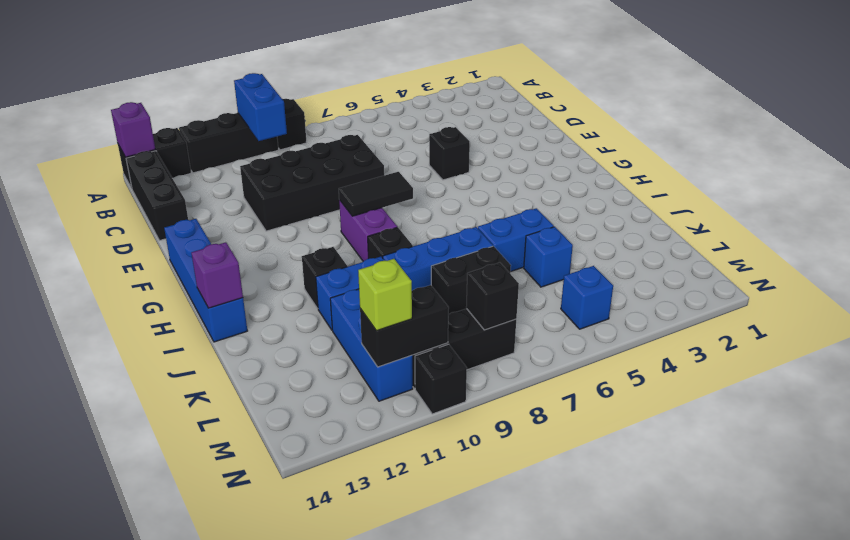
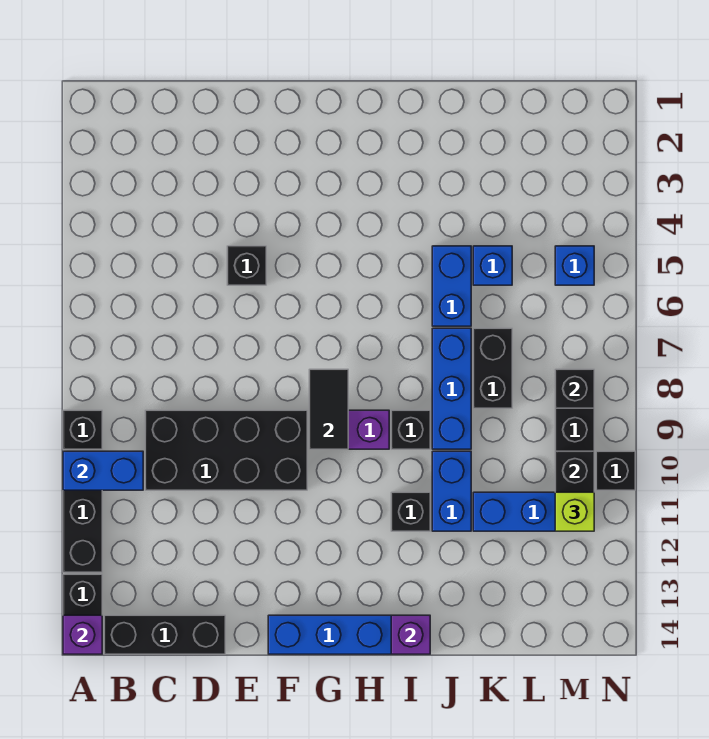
black brick D8:E11 level 1 -> black brick C9:F10 level 1

